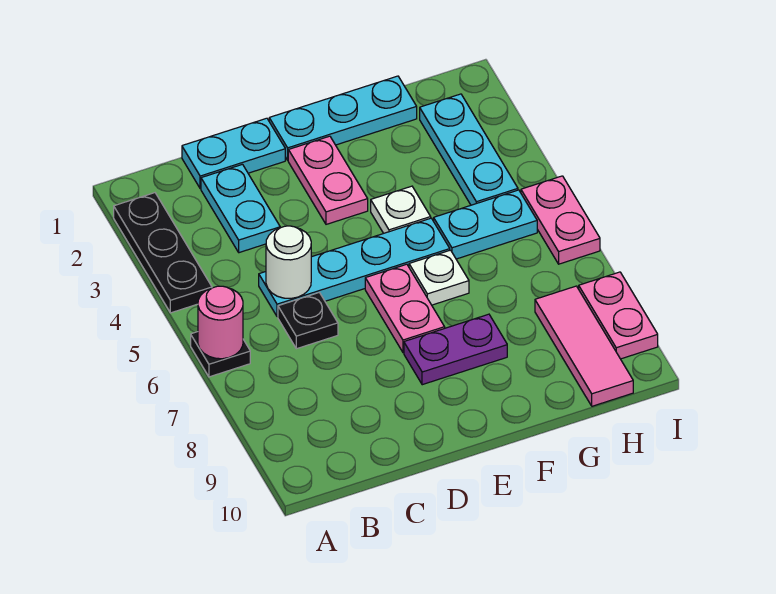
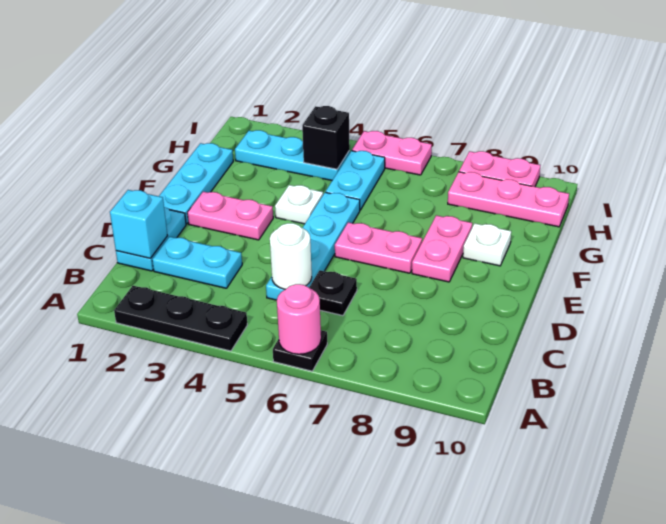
none -> cyan brick C1 level 2
purple plate E8:F8 level 1 -> pink plate E8:F8 level 1
white plate F6 level 1 -> white plate F9 level 1
none -> black brick H4 level 2
pink tile H8:H10 level 1 -> pink plate H8:H10 level 1

